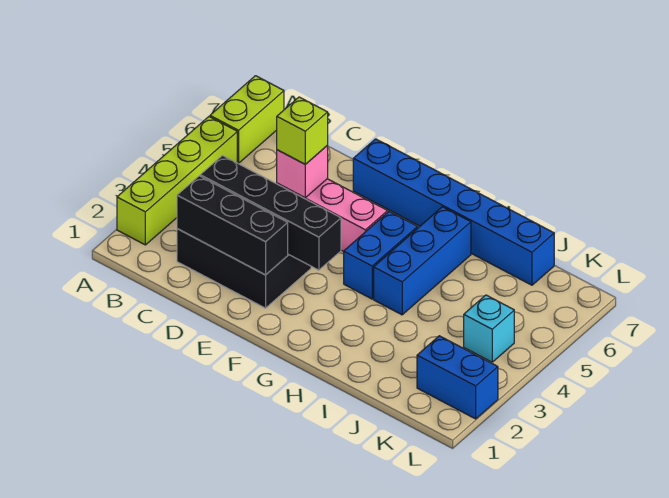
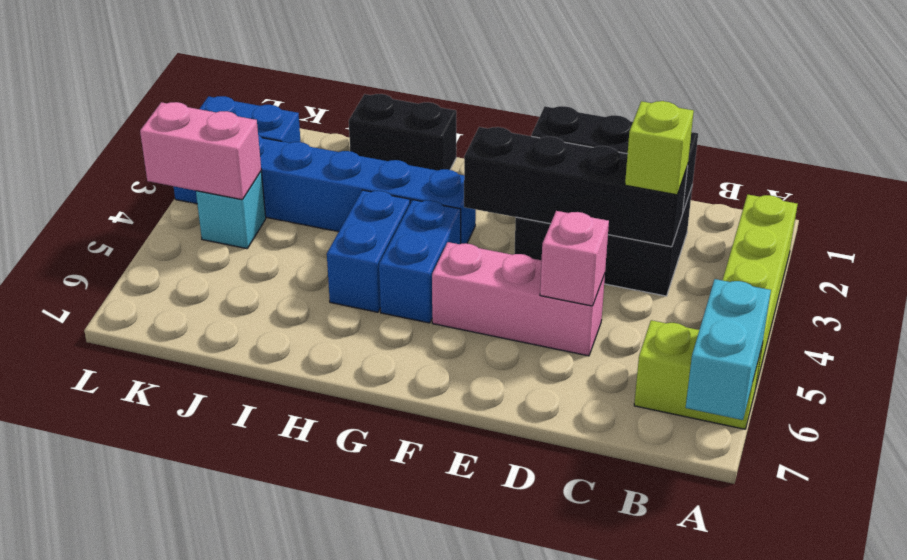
lime brick A6:A7 level 1 -> lime brick A6:B6 level 1
none -> cyan brick A6:A7 level 2
lime brick D5 level 3 -> lime brick C3 level 3
blue brick E7:J7 level 1 -> blue brick G3:L3 level 1
none -> black brick H1:I1 level 1
blue brick H4:H6 level 1 -> blue brick H4:H5 level 1
none -> pink brick K4:L4 level 2

